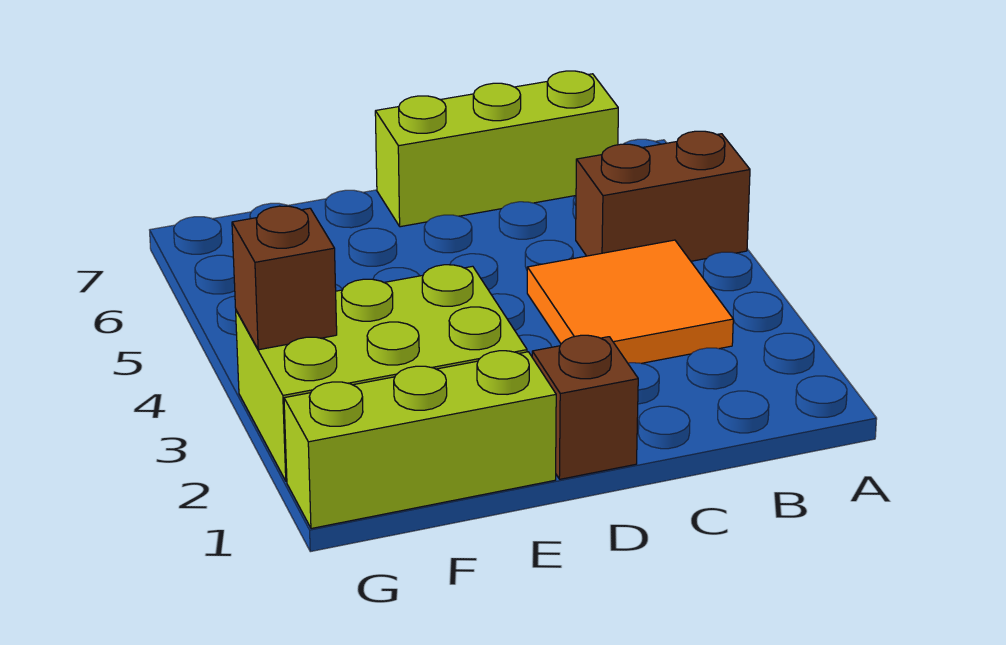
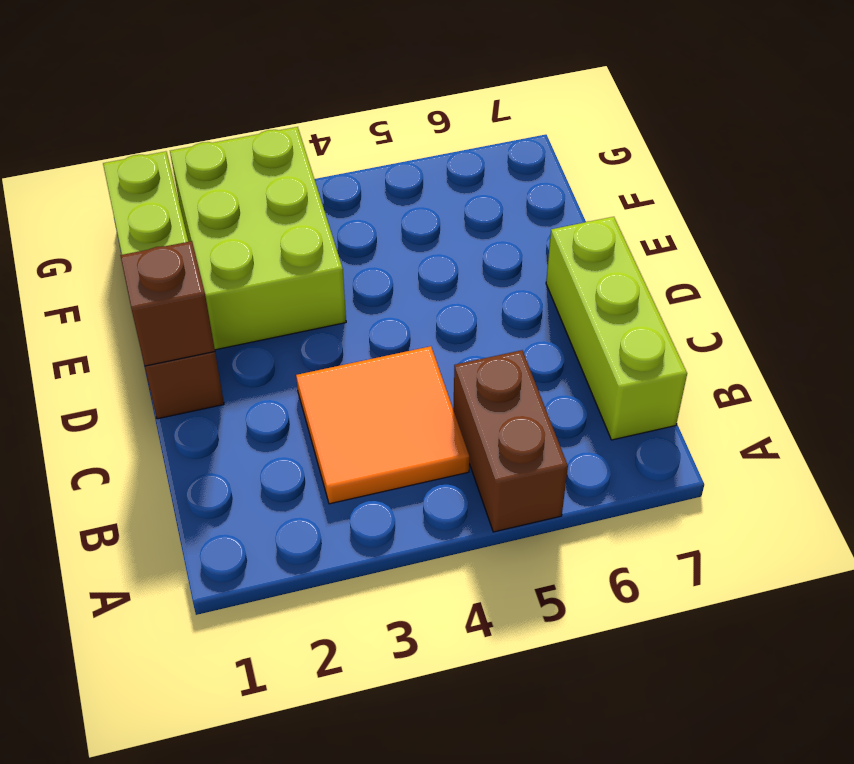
brown brick G3 level 2 -> brown brick D1 level 2

